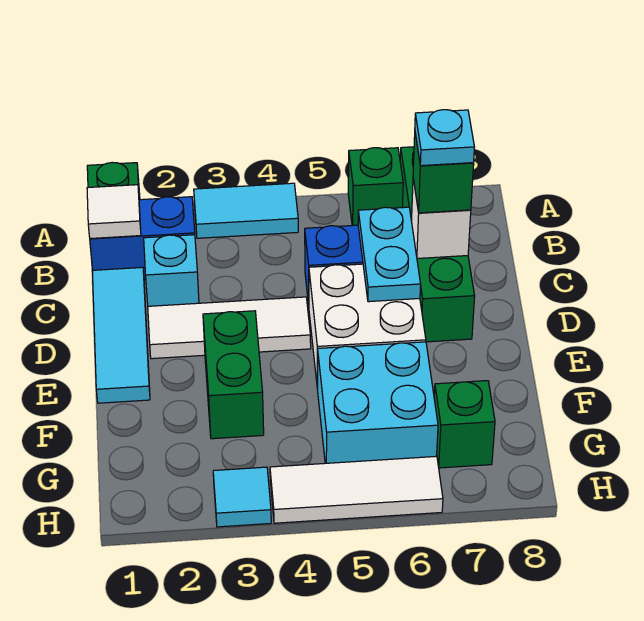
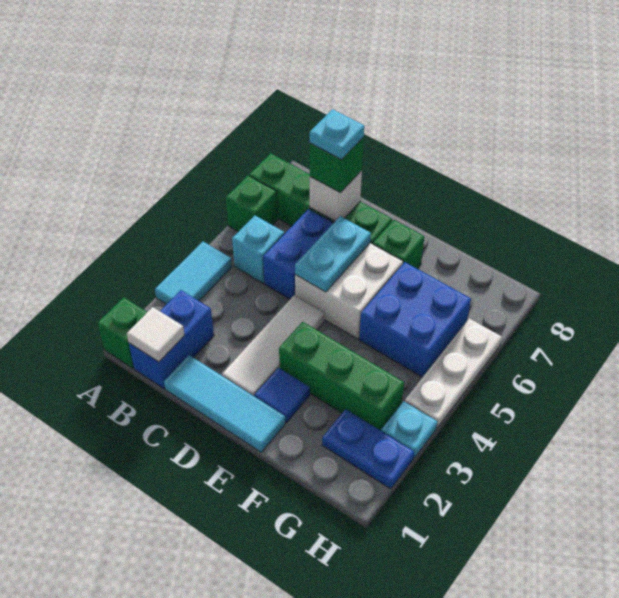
cyan brick C2 level 1 -> cyan brick B5 level 1
cyan plate C6:D6 level 2 -> cyan plate D5:D6 level 2
none -> blue tile E2 level 1
green brick E3:F3 level 1 -> green brick E3:G3 level 1
cyan brick F5:G6 level 1 -> blue brick F5:G6 level 1
none -> blue plate G2:H2 level 1
green brick G7 level 1 -> green brick E7 level 1
cyan tile H3 level 1 -> cyan plate H3 level 1
white tile H4:H6 level 1 -> white plate H4:H6 level 1

